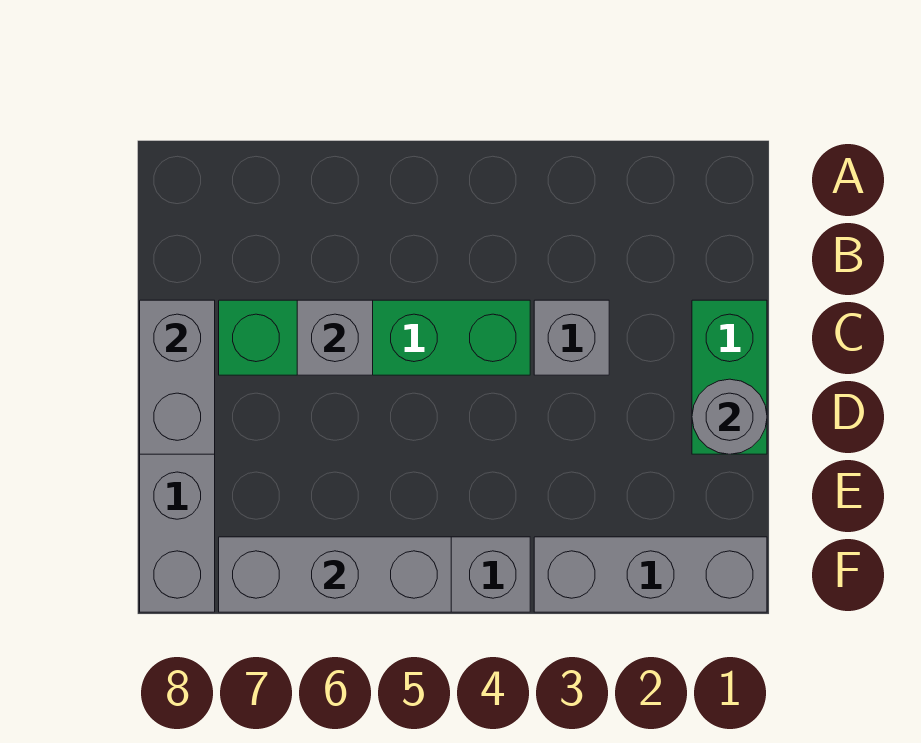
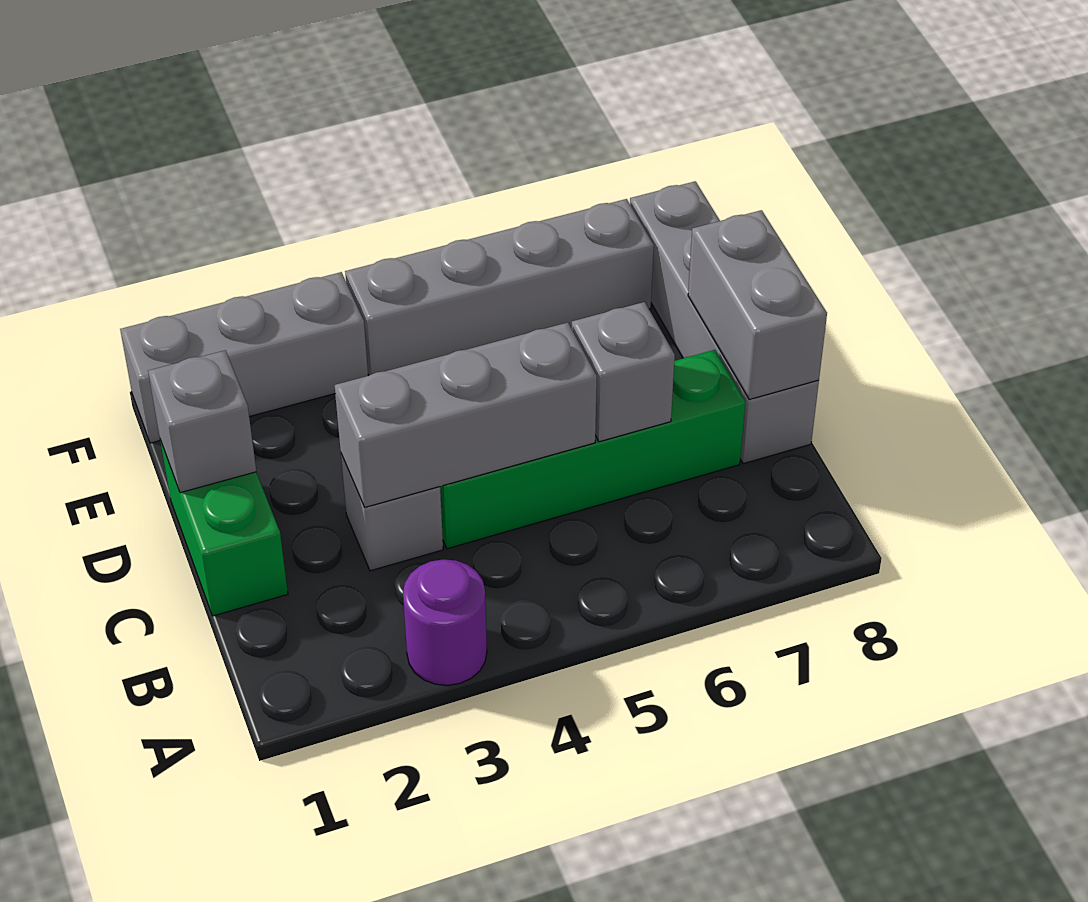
none -> purple round brick A3 level 1
grey round brick D1 level 2 -> grey brick D1 level 2
grey brick F5:F7 level 2 -> grey brick C3:C5 level 2

